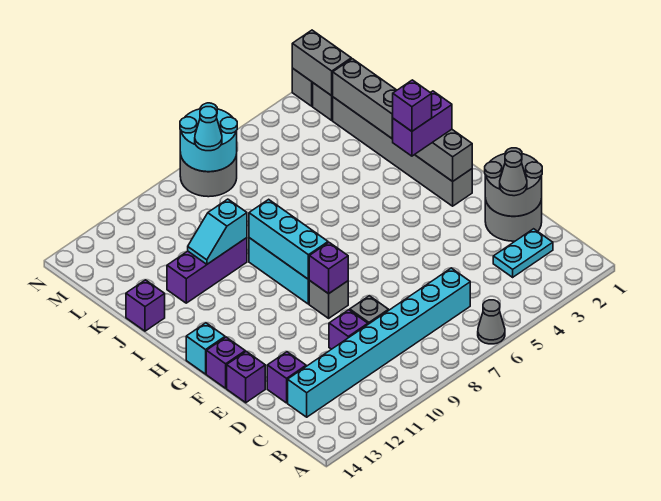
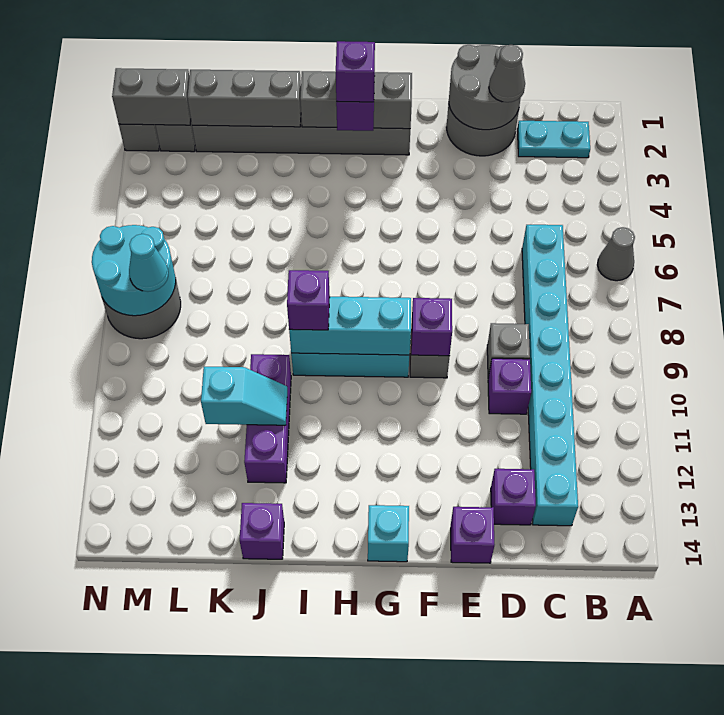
cyan plate C2:C3 level 1 -> cyan plate B2:C2 level 1
purple brick F14 level 1 -> purple brick I9 level 3
cyan slope J10:J11 level 2 top 10 -> cyan slope J11:K11 level 2 top K

